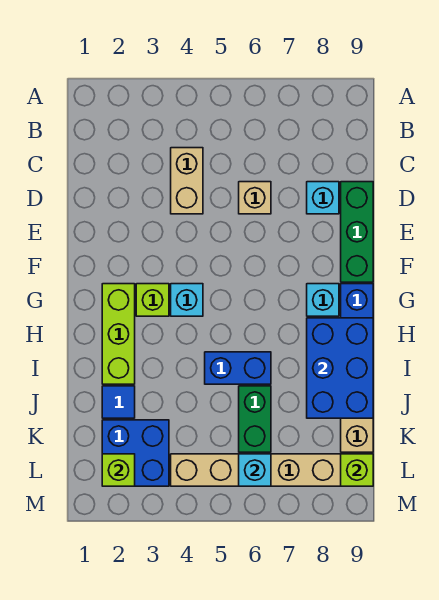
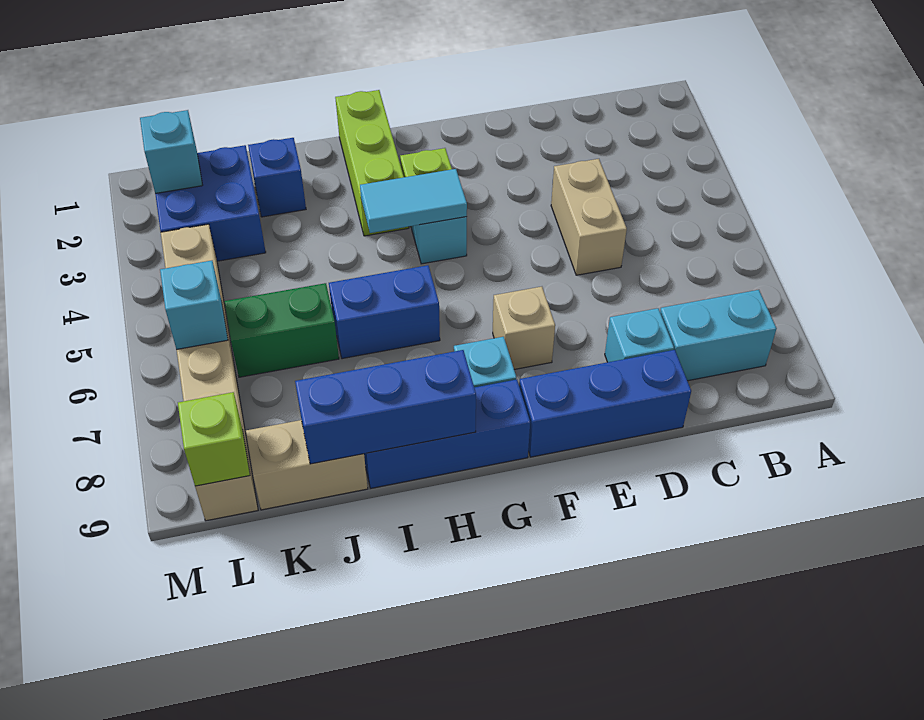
none -> cyan brick B8:C8 level 1
tan brick C4:D4 level 1 -> tan brick D4:D5 level 1
tan brick D6 level 1 -> tan brick F7 level 1
green brick D9:F9 level 1 -> blue brick D9:F9 level 1
lime brick G2:I2 level 1 -> lime brick H1:H3 level 1
none -> cyan tile G4:H4 level 2
blue brick H8:J9 level 2 -> blue brick H9:J9 level 2
blue brick I5:I6 level 1 -> blue brick H6:I6 level 1
blue tile J2 level 1 -> blue brick J2 level 1
lime brick L2 level 2 -> cyan brick L2 level 2

